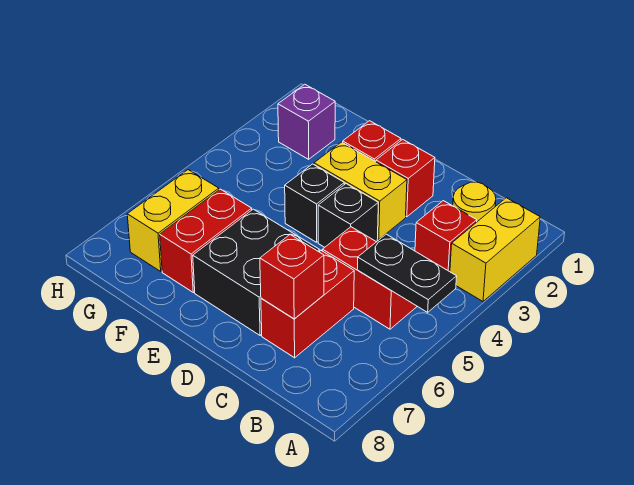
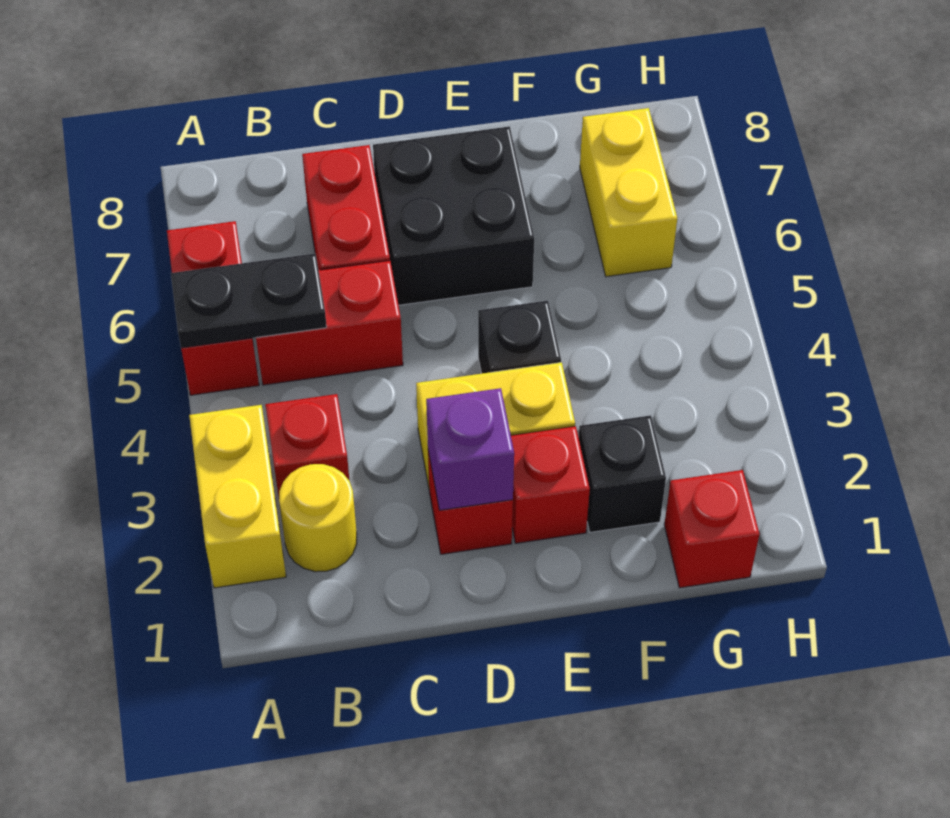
red brick C7 level 2 -> red brick G1 level 1
black brick D4 level 1 -> black brick F2 level 1
red brick F6:F7 level 1 -> red brick A5:A6 level 1
purple brick G2 level 1 -> purple brick D2 level 2

